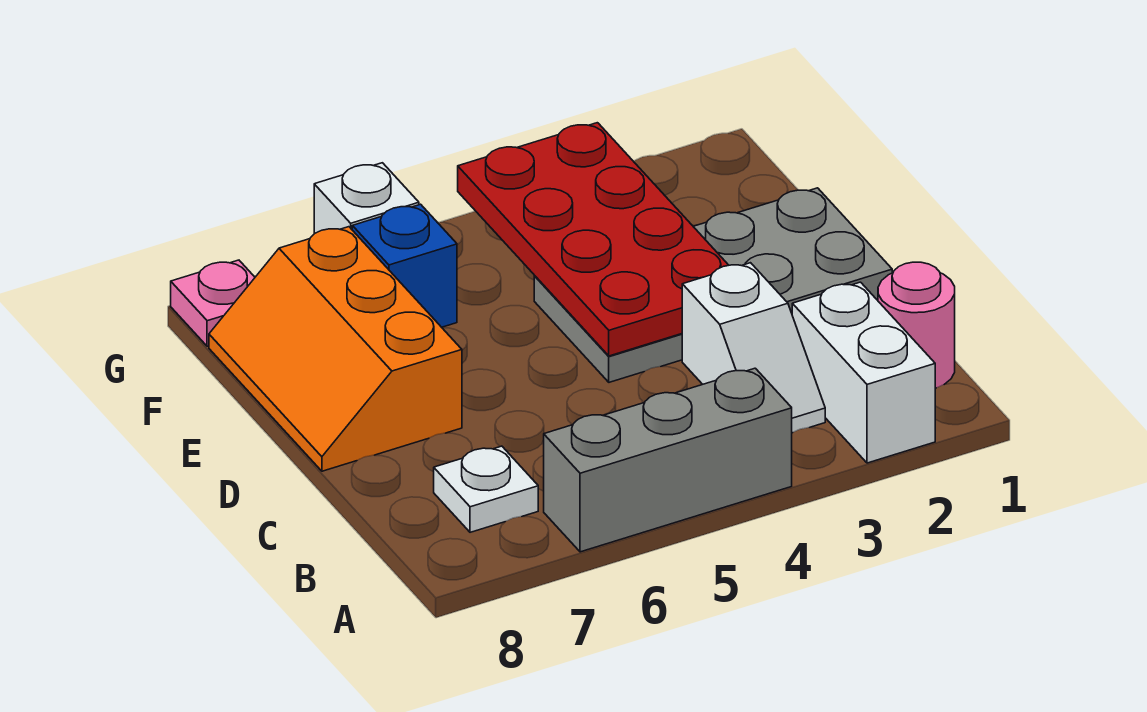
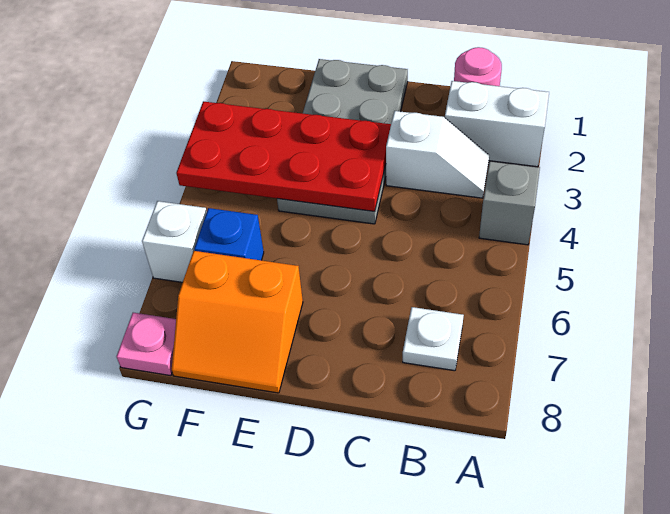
grey brick A4:A6 level 1 -> grey brick A4 level 1
orange slope D7:F8 level 1 top 7 -> orange slope E7:F8 level 1 top 7

